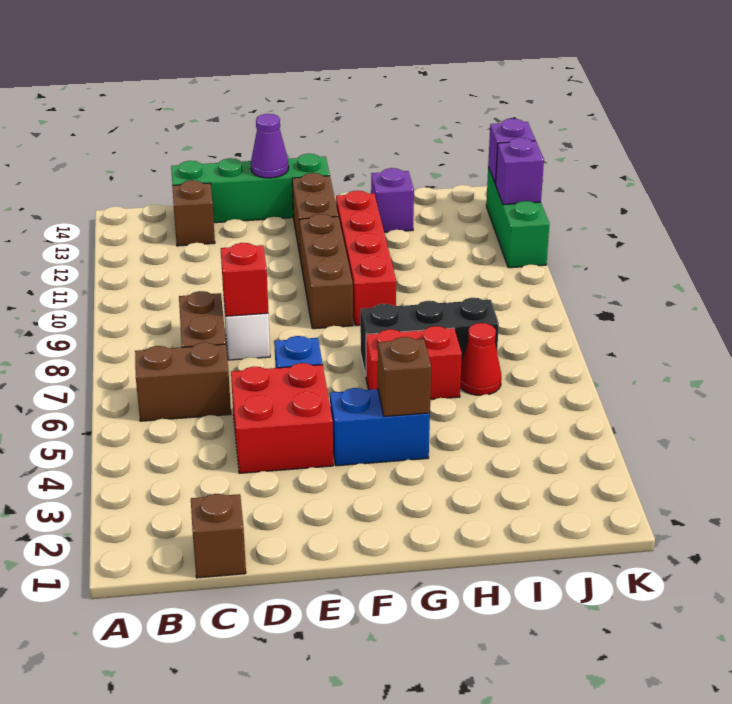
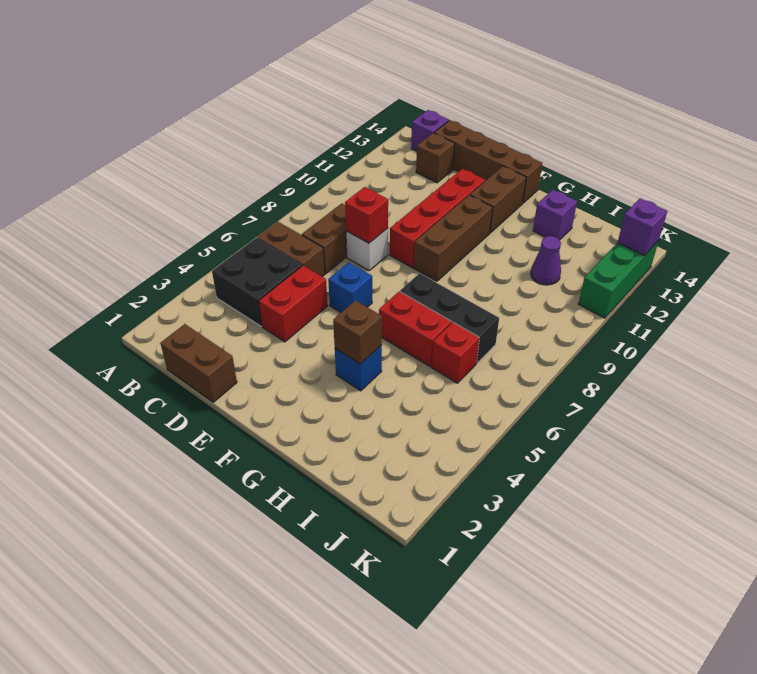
none -> black brick B4:C5 level 1
brown brick C1 level 1 -> brown brick C1:D1 level 1
green brick C14:F14 level 1 -> brown brick C14:F14 level 1
red brick D4:E5 level 1 -> red brick D4:D5 level 1
purple cone E14 level 2 -> purple cone I11 level 1
blue brick F4:G4 level 1 -> blue brick G4 level 1
red brick G9:G12 level 1 -> red brick E9:E12 level 1
red cone I6 level 1 -> red brick I6 level 1
purple brick K12 level 2 -> purple brick B14 level 1

